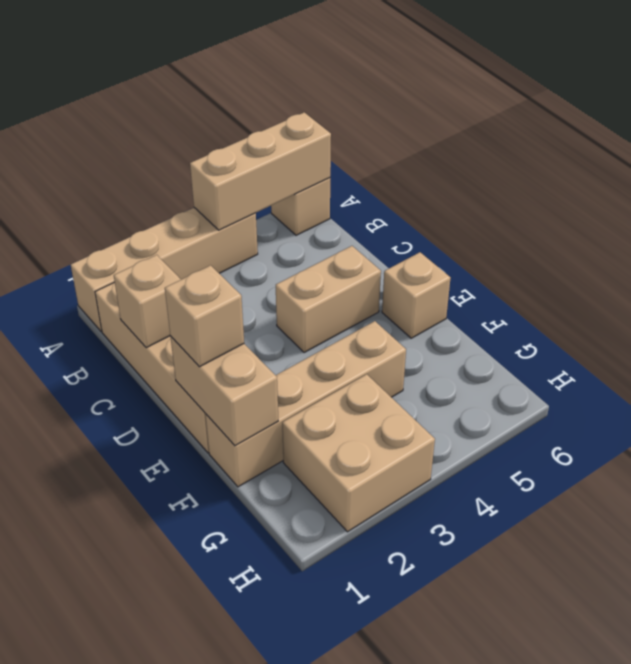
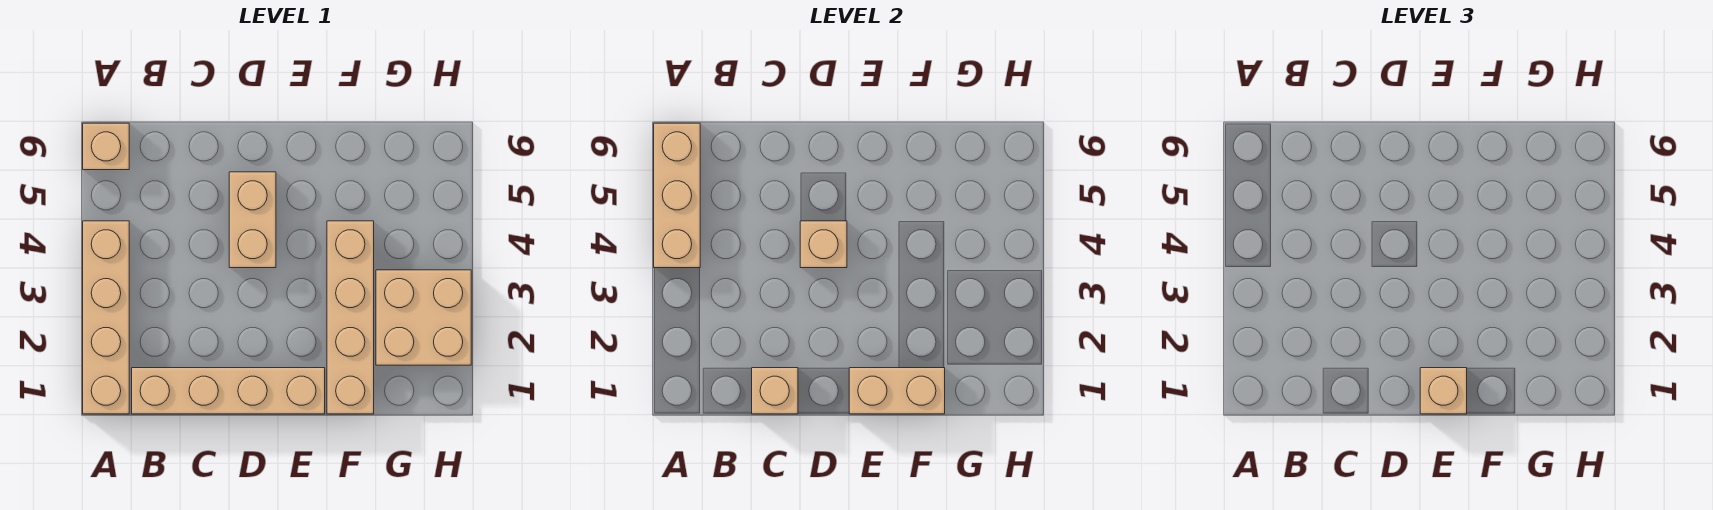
tan brick E6 level 1 -> tan brick D4 level 2

